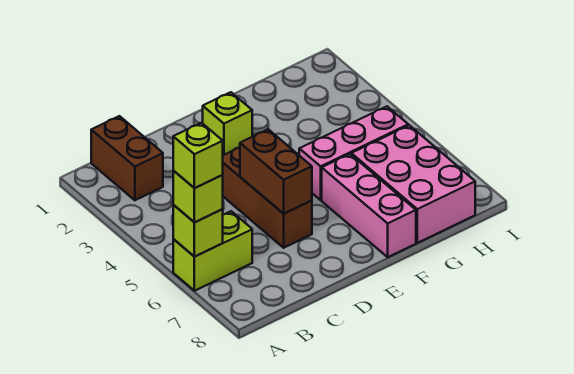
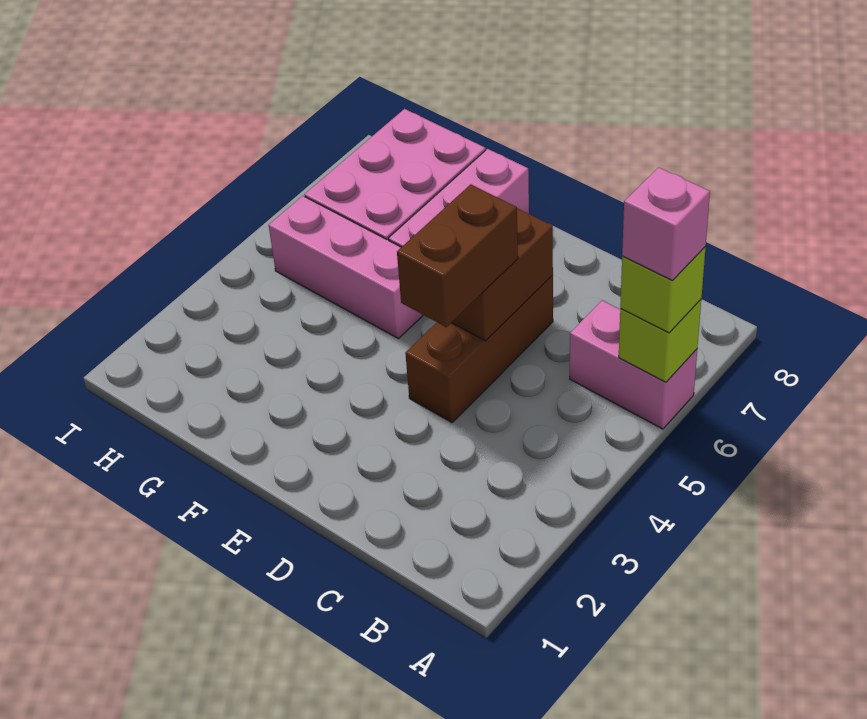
lime brick A6:B6 level 1 -> pink brick A6:B6 level 1
lime brick A6 level 4 -> pink brick A6 level 4
brown brick B1:B2 level 1 -> brown brick D4:D5 level 3
lime brick E2 level 1 -> none

